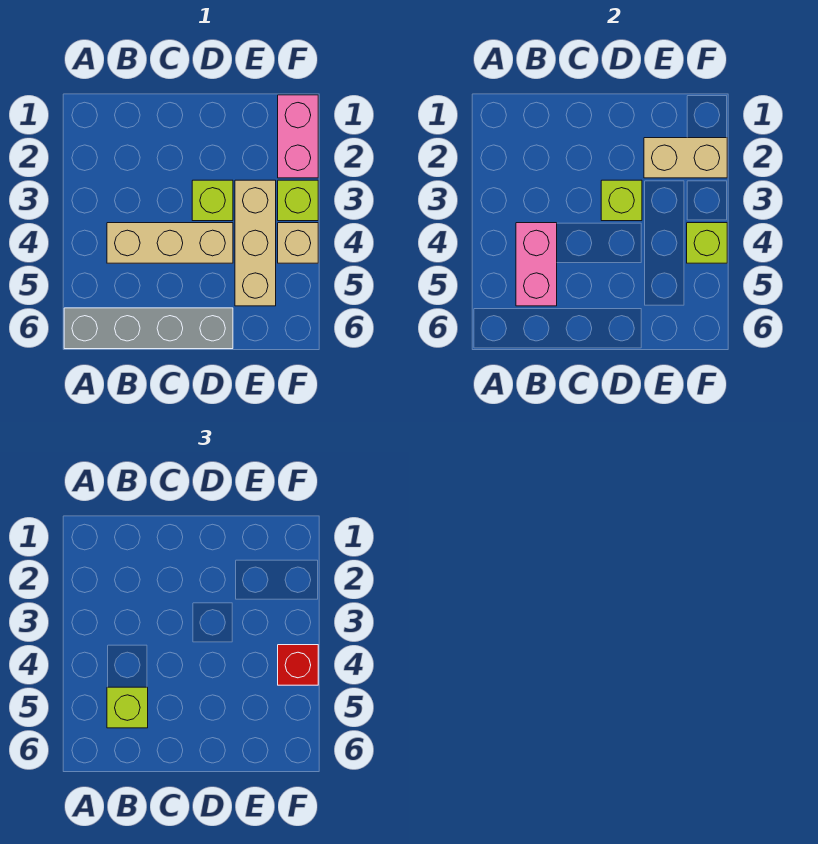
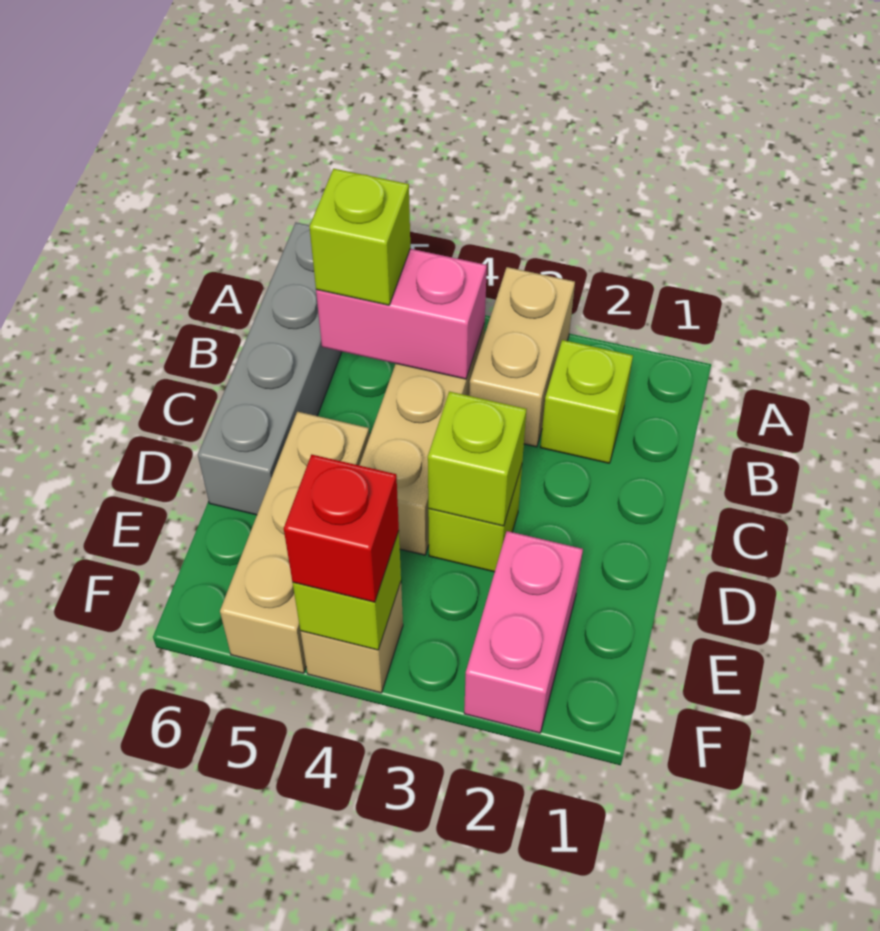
tan brick E2:F2 level 2 -> tan brick A3:B3 level 1
tan brick E3:E5 level 1 -> tan brick D5:F5 level 1
pink brick F1:F2 level 1 -> pink brick E2:F2 level 1
lime brick F3 level 1 -> lime brick B2 level 1

